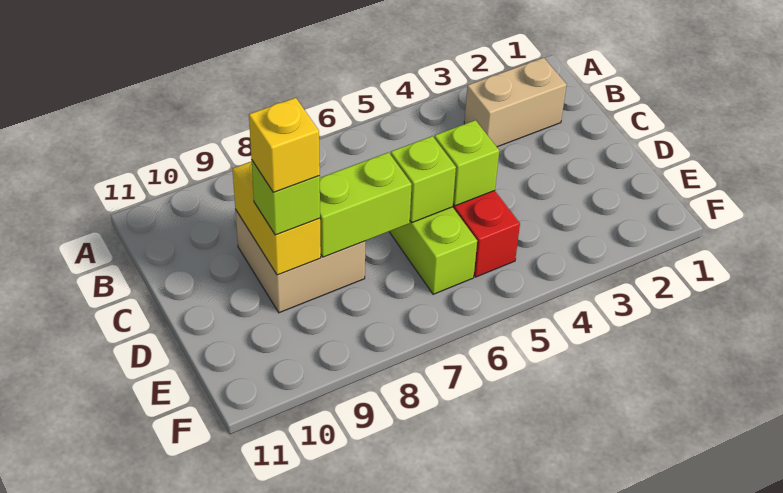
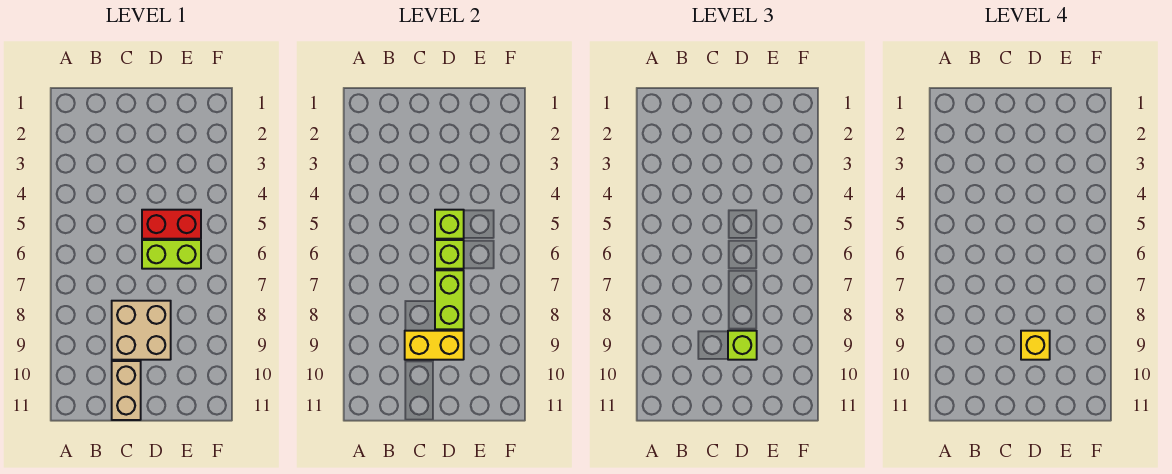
tan brick B2:B3 level 1 -> tan brick C10:C11 level 1

